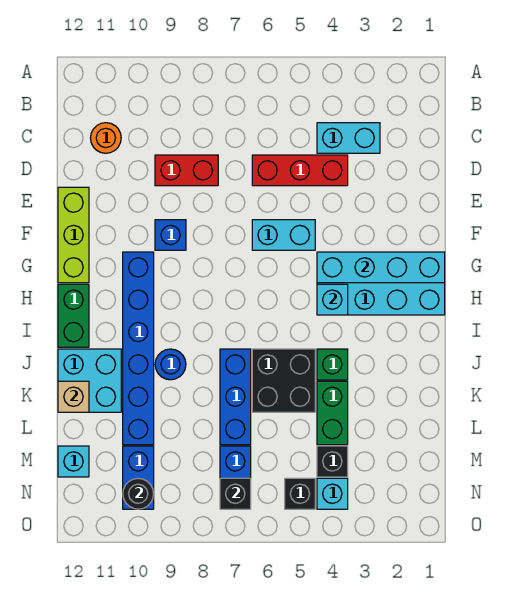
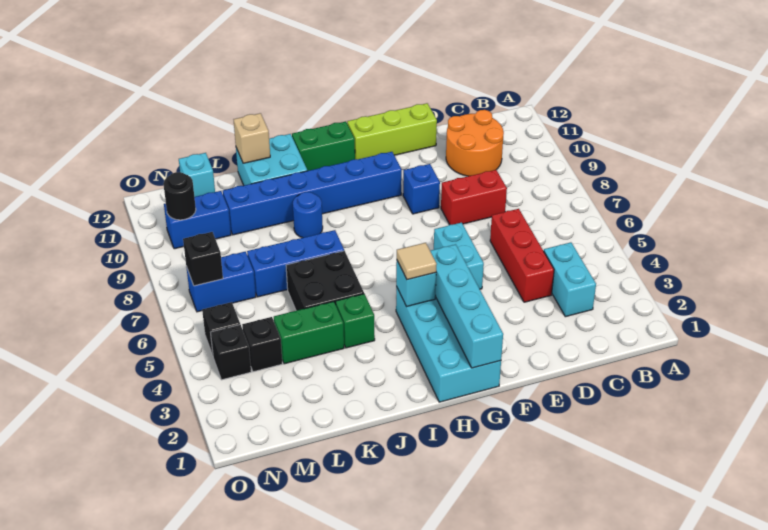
orange round brick C11 level 1 -> orange round brick C10:D11 level 1
red brick D8:D9 level 1 -> red brick D8:E8 level 1
none -> tan tile H4 level 3
cyan brick N4 level 1 -> black brick N4 level 1

